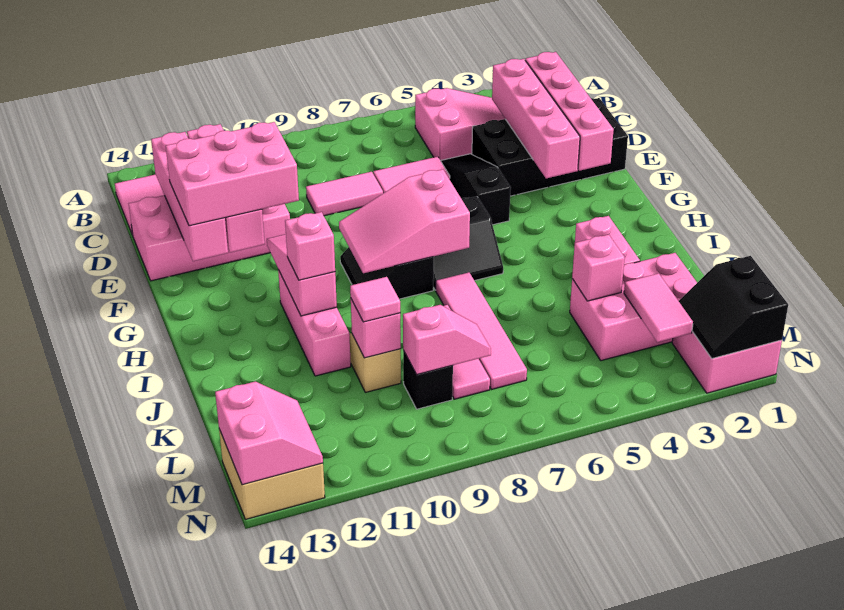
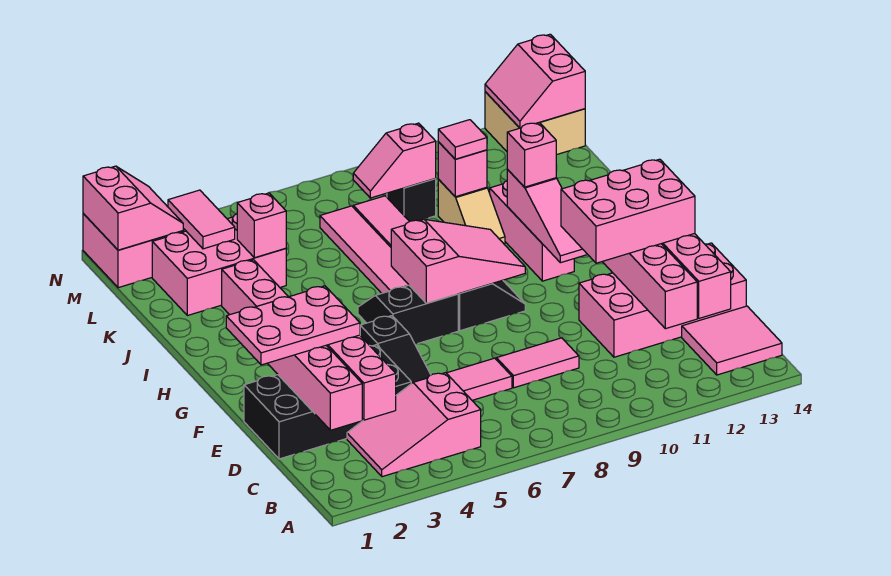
none -> pink plate E1:F3 level 3
black slope M1:N2 level 2 top 1 -> pink slope M1:N2 level 2 top 1

